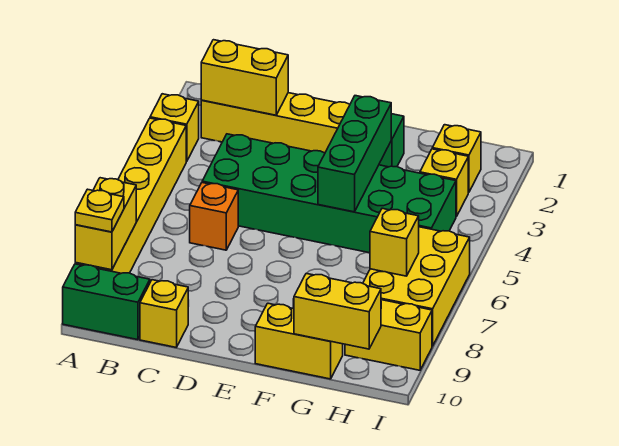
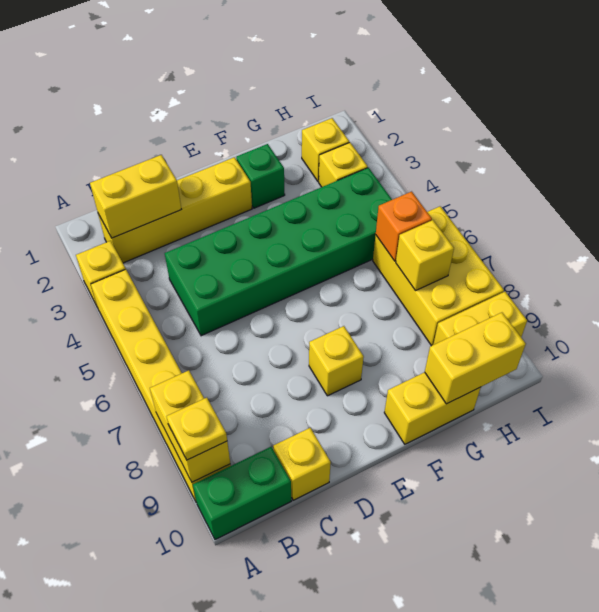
orange brick C6 level 1 -> orange brick H6 level 2
none -> yellow brick E8 level 1
green brick F3:F5 level 2 -> none

